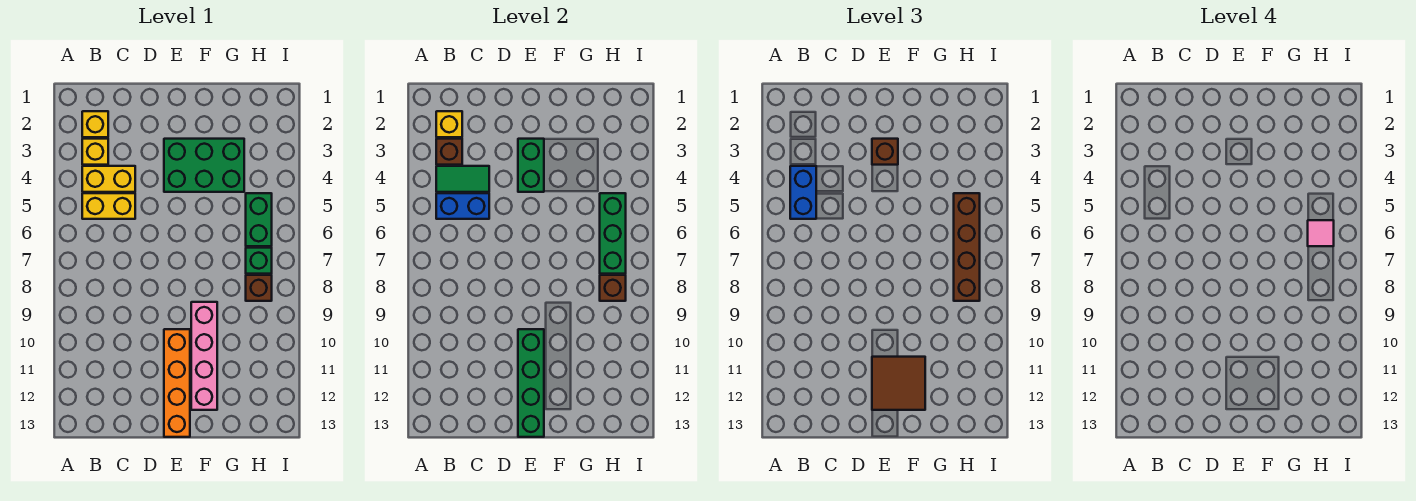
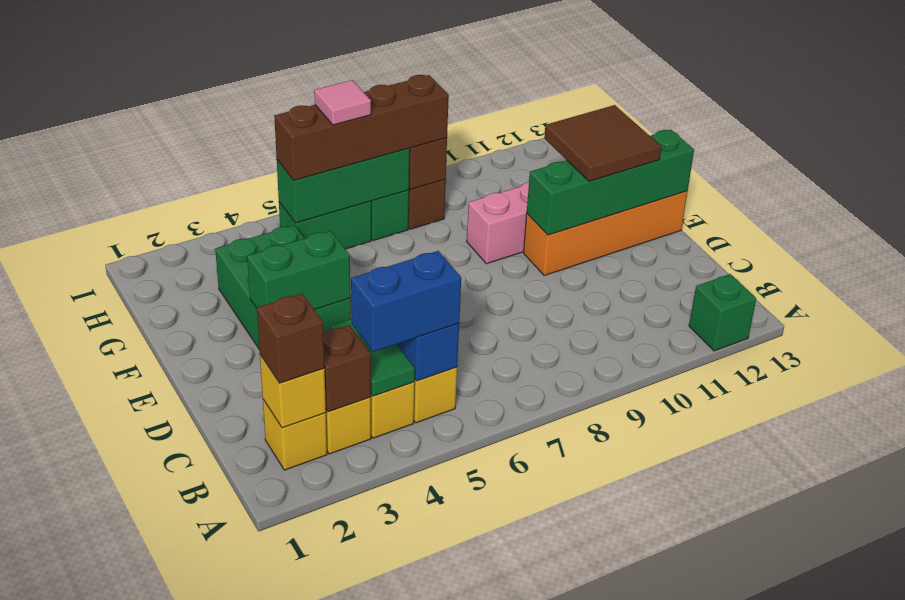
none -> green brick A12 level 1
brown brick E3 level 3 -> brown brick B2 level 3

